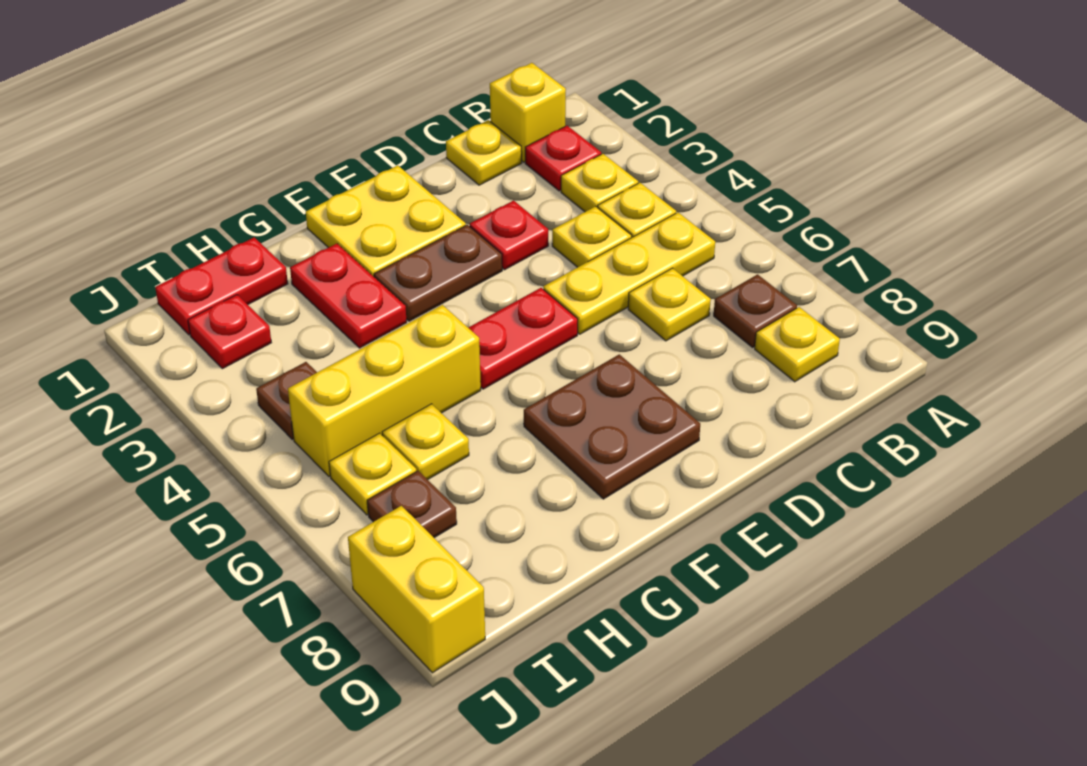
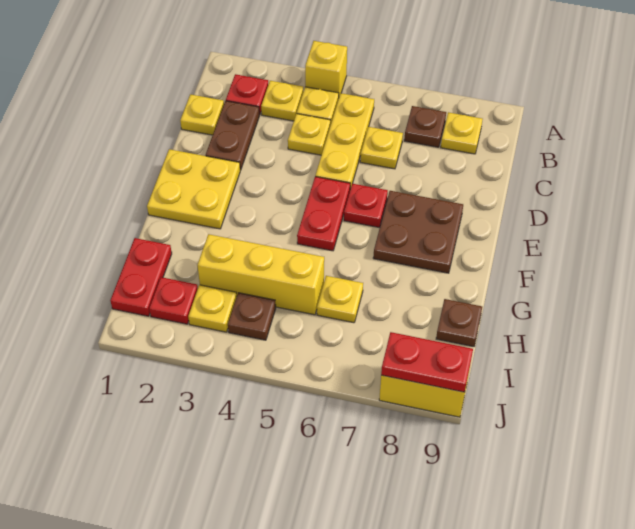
yellow brick B1 level 1 -> yellow brick A4 level 1
red plate D3 level 1 -> red plate E6 level 1
brown plate E3:F3 level 1 -> brown plate C2:D2 level 1
red plate G2:G3 level 1 -> red plate J8:J9 level 2
yellow brick G5:I5 level 1 -> yellow brick H3:H5 level 1
yellow plate I6 level 1 -> yellow plate I3 level 1
brown plate I7 level 1 -> brown plate H9 level 1

